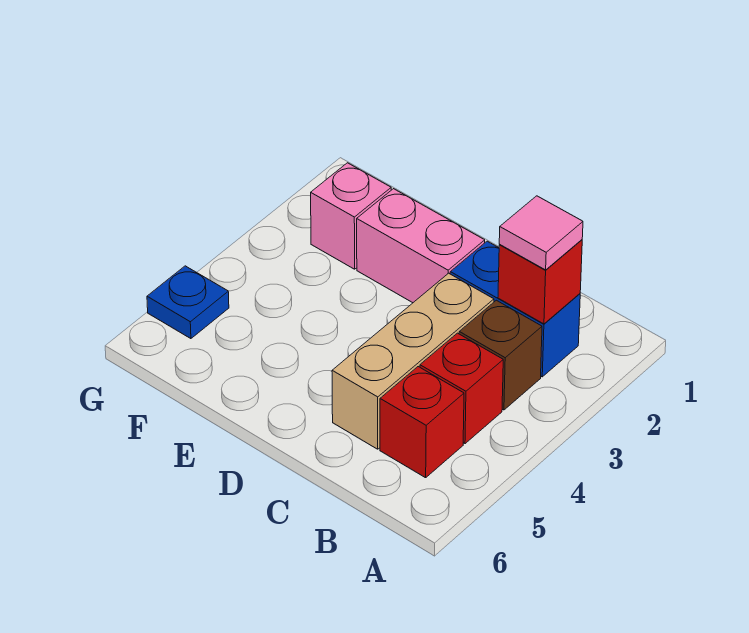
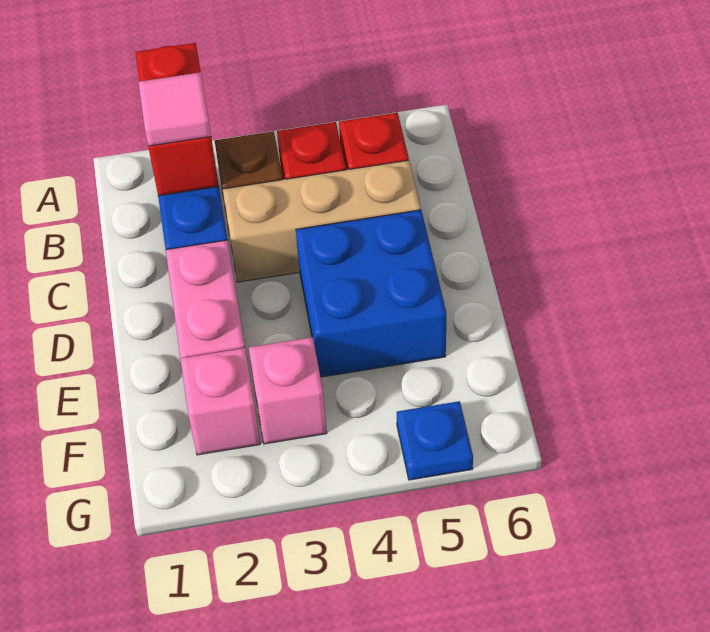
red brick B2 level 2 -> red brick A2:B2 level 2
none -> blue brick D4:E5 level 1
none -> pink brick F3 level 1

